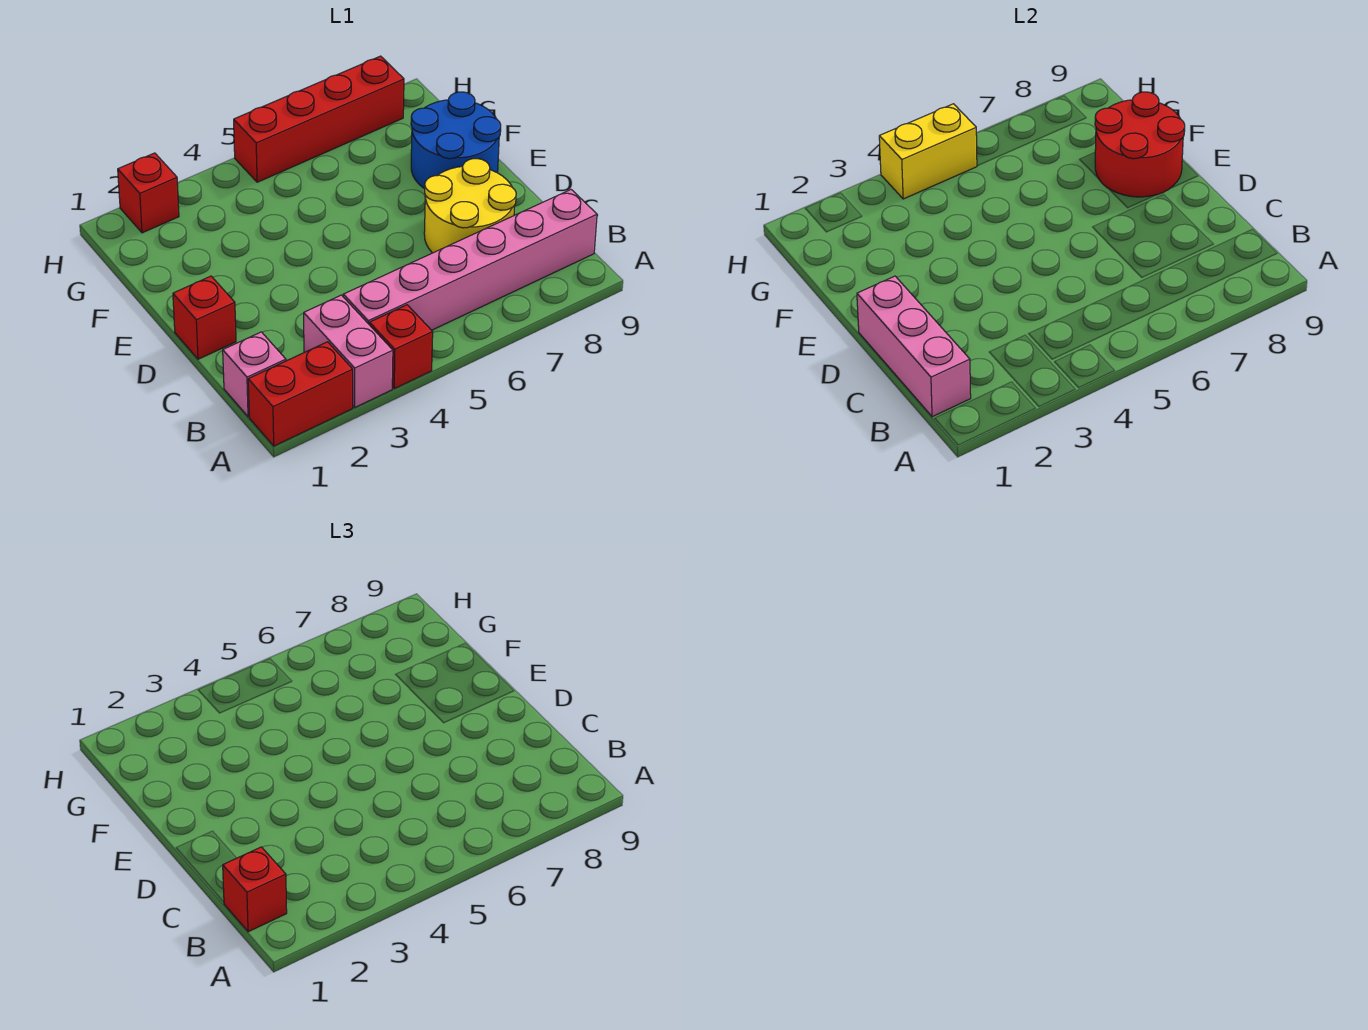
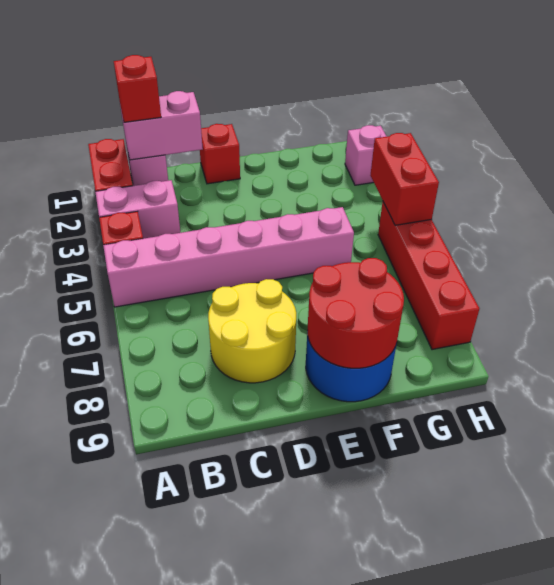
pink brick B1:D1 level 2 -> pink brick B1:C1 level 2
pink brick B4:B9 level 1 -> pink brick A5:F5 level 1
red brick H2 level 1 -> pink brick H2 level 1
yellow brick H4:H5 level 2 -> red brick H4:H5 level 2

